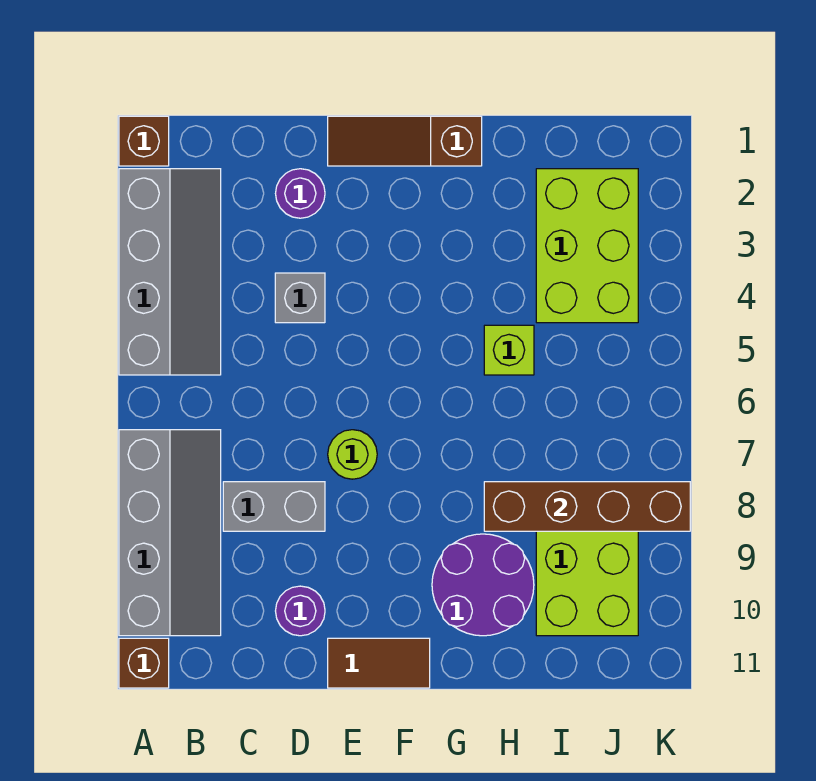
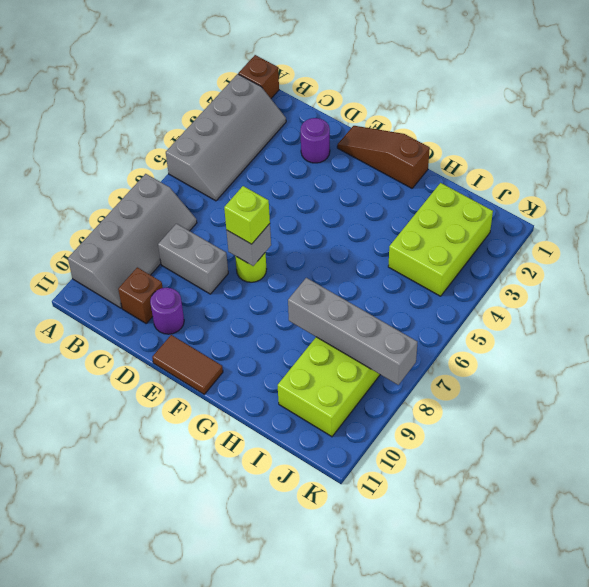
brown brick A11 level 1 -> brown brick C10 level 1
grey brick D4 level 1 -> grey brick E7 level 2
purple round brick G9:H10 level 1 -> none
lime brick H5 level 1 -> lime brick E7 level 3
brown brick H8:K8 level 2 -> grey brick H8:K8 level 2

